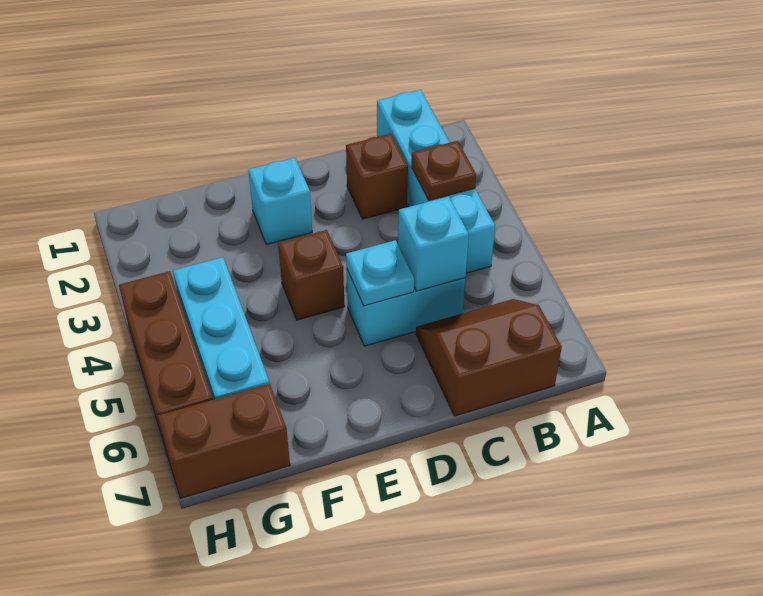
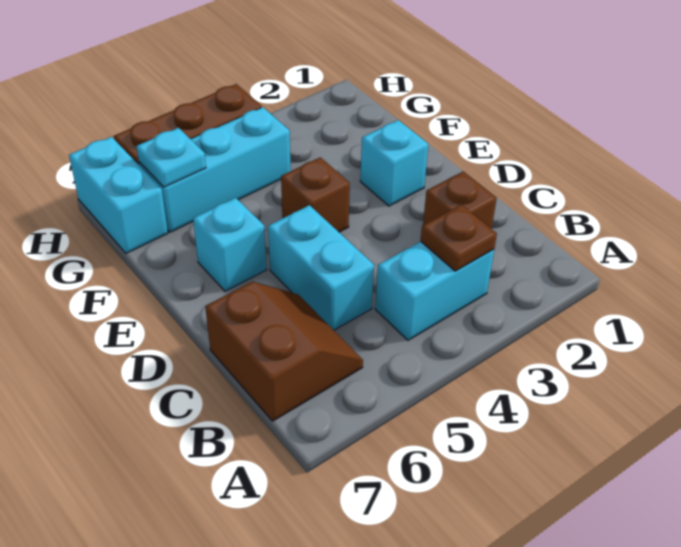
cyan brick B1:B4 level 1 -> cyan brick B3:B4 level 1
cyan brick C5 level 2 -> cyan brick E6 level 1
cyan plate D5 level 2 -> cyan plate G6 level 2
brown brick G7:H7 level 1 -> cyan brick G7:H7 level 1

